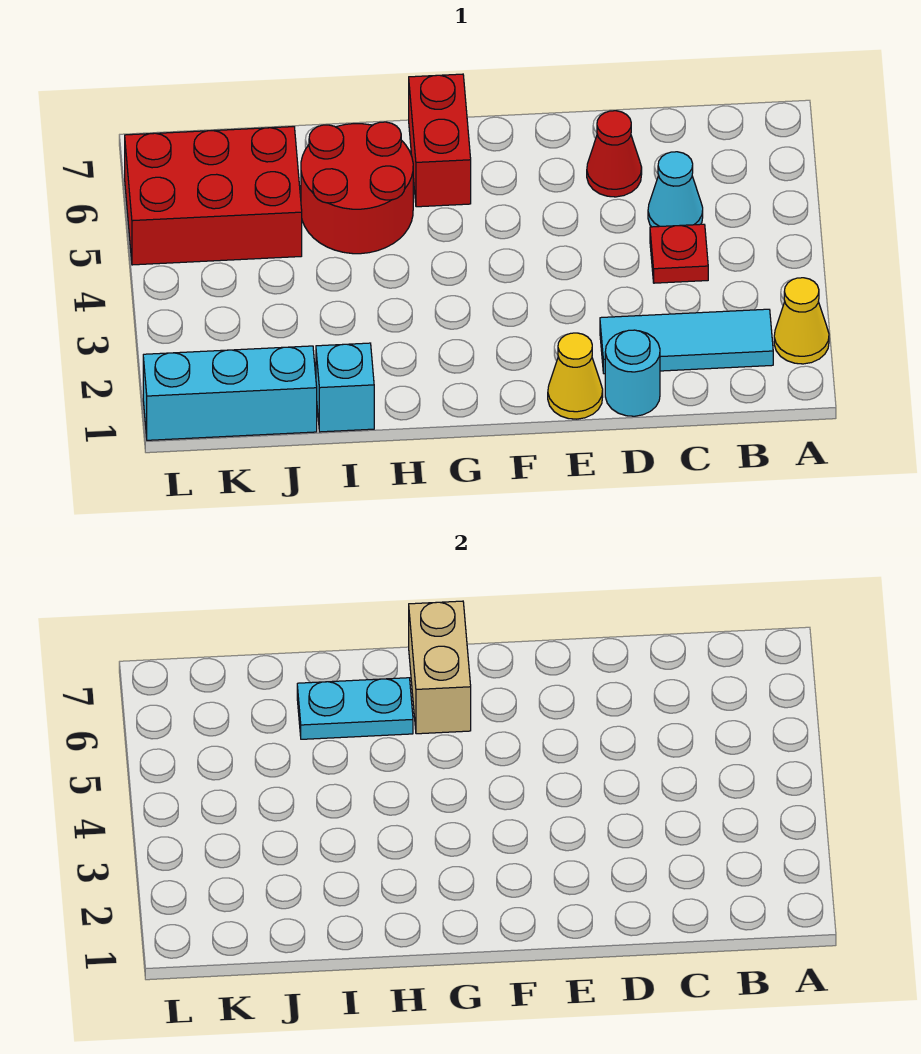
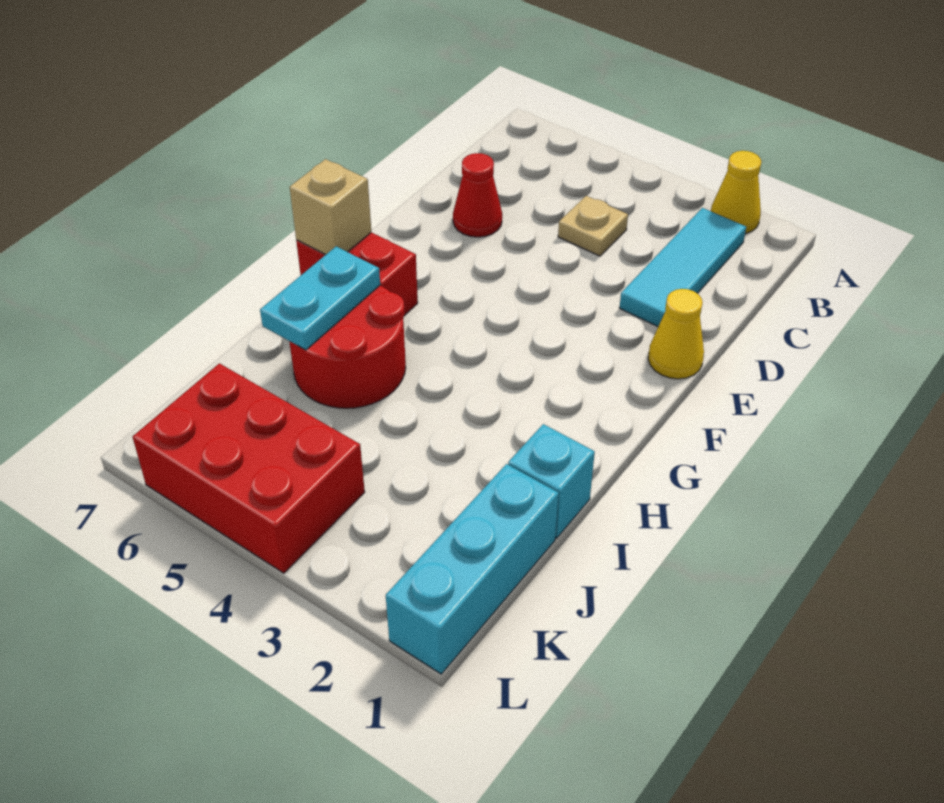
red plate C4 level 1 -> tan plate C4 level 1
cyan cone C5 level 1 -> none
cyan round brick D1 level 1 -> none
tan brick G6:G7 level 2 -> tan brick G7 level 2
red brick J5:L6 level 1 -> red brick K4:L6 level 1

